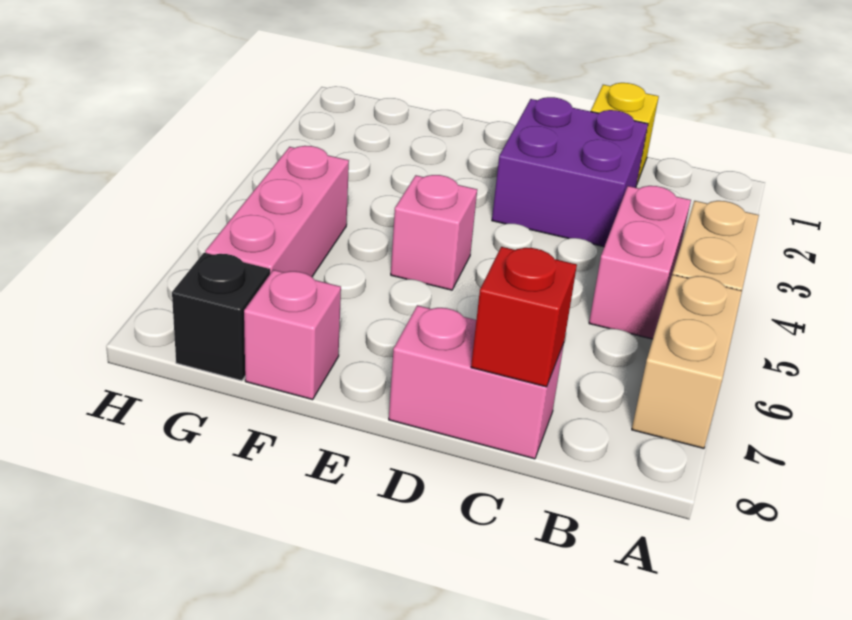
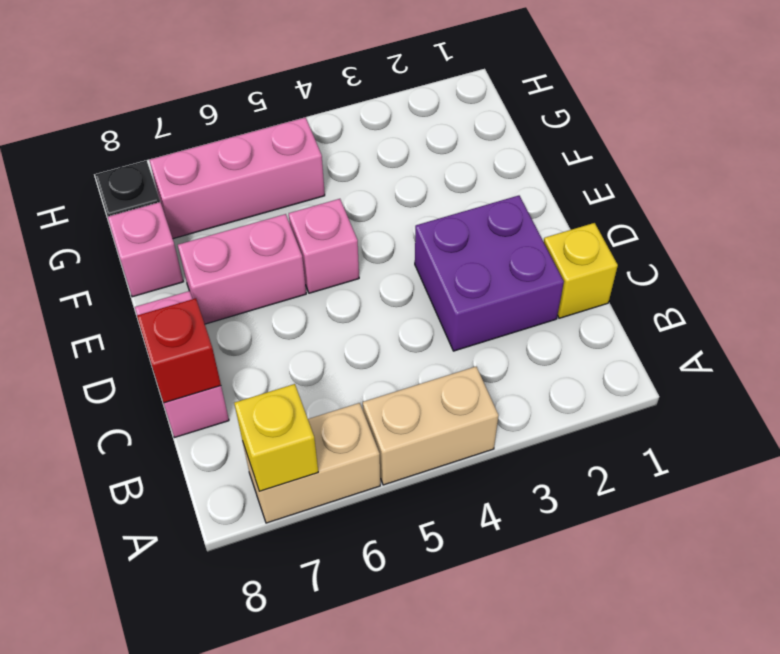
none -> yellow brick A7 level 2
pink brick B4:B5 level 1 -> pink brick E6:E7 level 1

